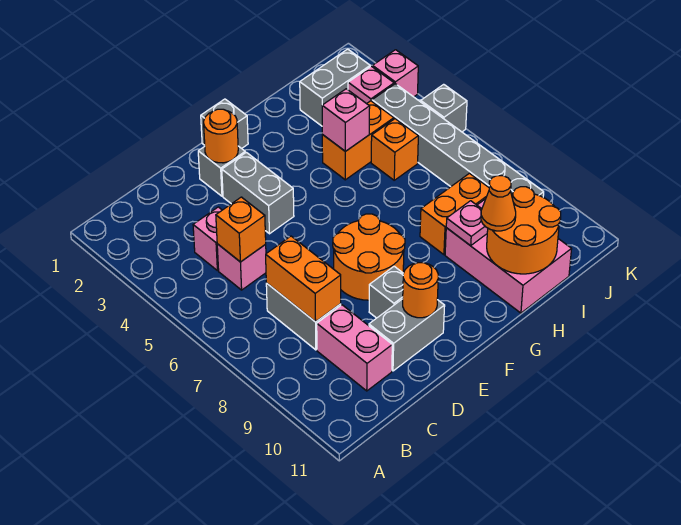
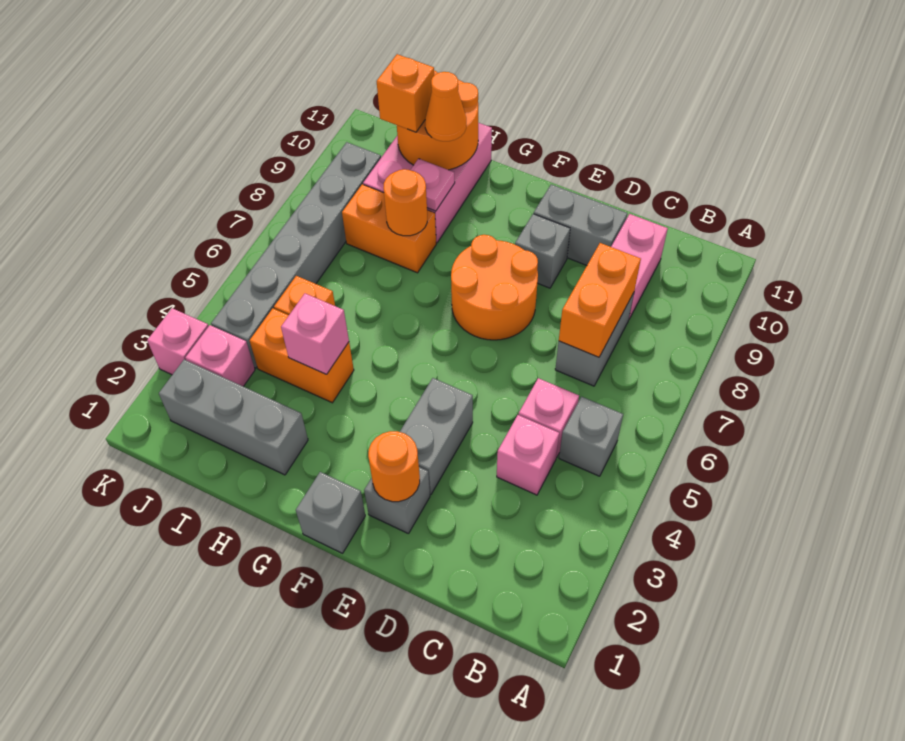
orange brick C5 level 2 -> orange brick I10 level 3
orange round brick E10 level 2 -> orange round brick H8 level 2
grey brick I2:J2 level 1 -> grey brick H2:J2 level 1
grey brick K5 level 1 -> grey brick B5 level 1

